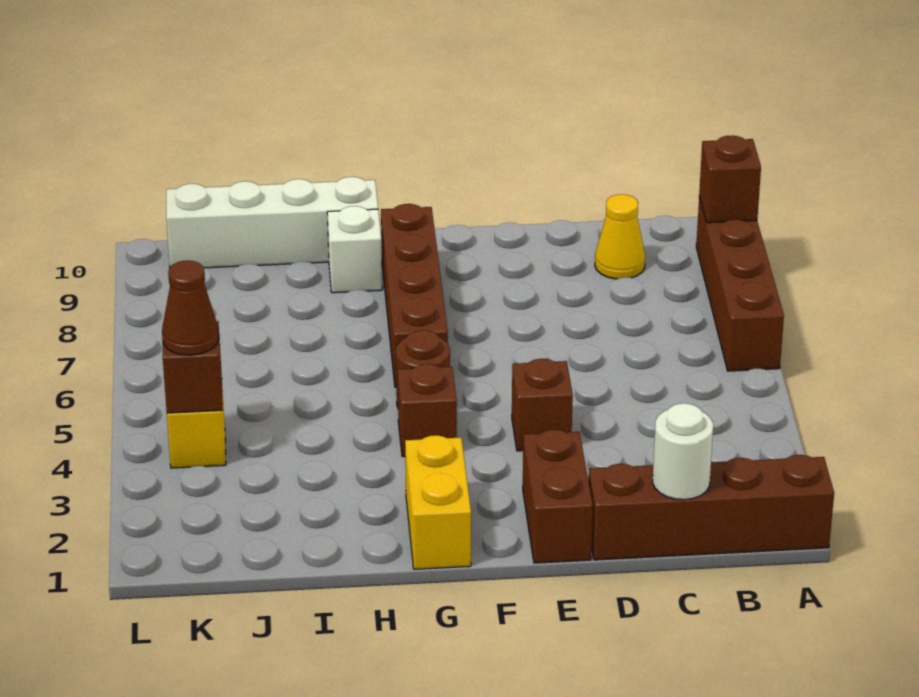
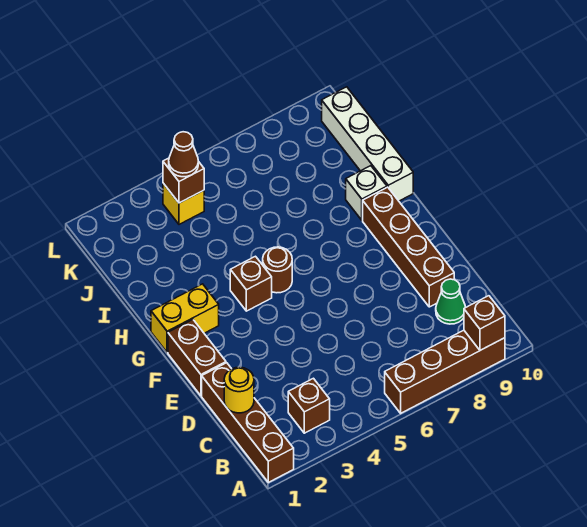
white round brick C1 level 2 -> yellow round brick C1 level 2
yellow cone C9 level 1 -> green cone C9 level 1
brown brick E1:E2 level 1 -> brown brick E1:F1 level 1
brown brick E4 level 1 -> brown brick B3 level 1
brown brick G6:G9 level 1 -> brown brick D9:G9 level 1

